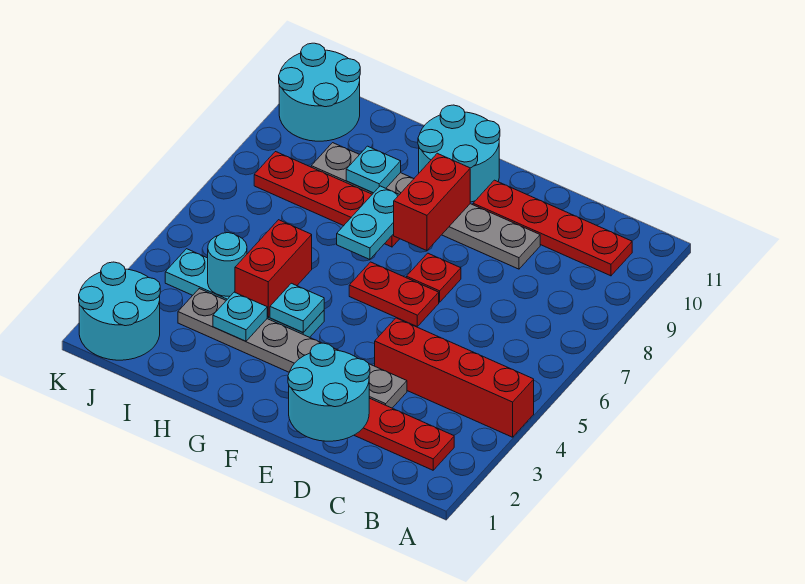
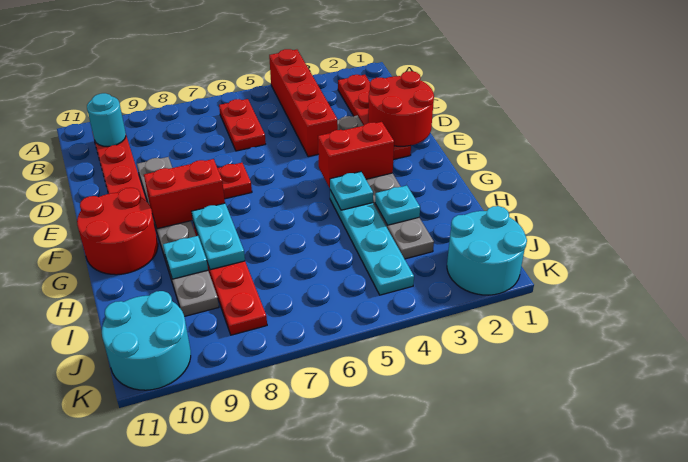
cyan round brick D1:E2 level 2 -> red round brick D1:E2 level 2
red plate E6:F6 level 1 -> red plate B6:C6 level 1
cyan round brick F10:G11 level 1 -> red round brick F10:G11 level 1
cyan plate G7:G8 level 2 -> cyan plate G8:H8 level 2
red brick H4:H5 level 2 -> red brick F3:F4 level 2
cyan round brick I4 level 2 -> cyan round brick B10 level 2

